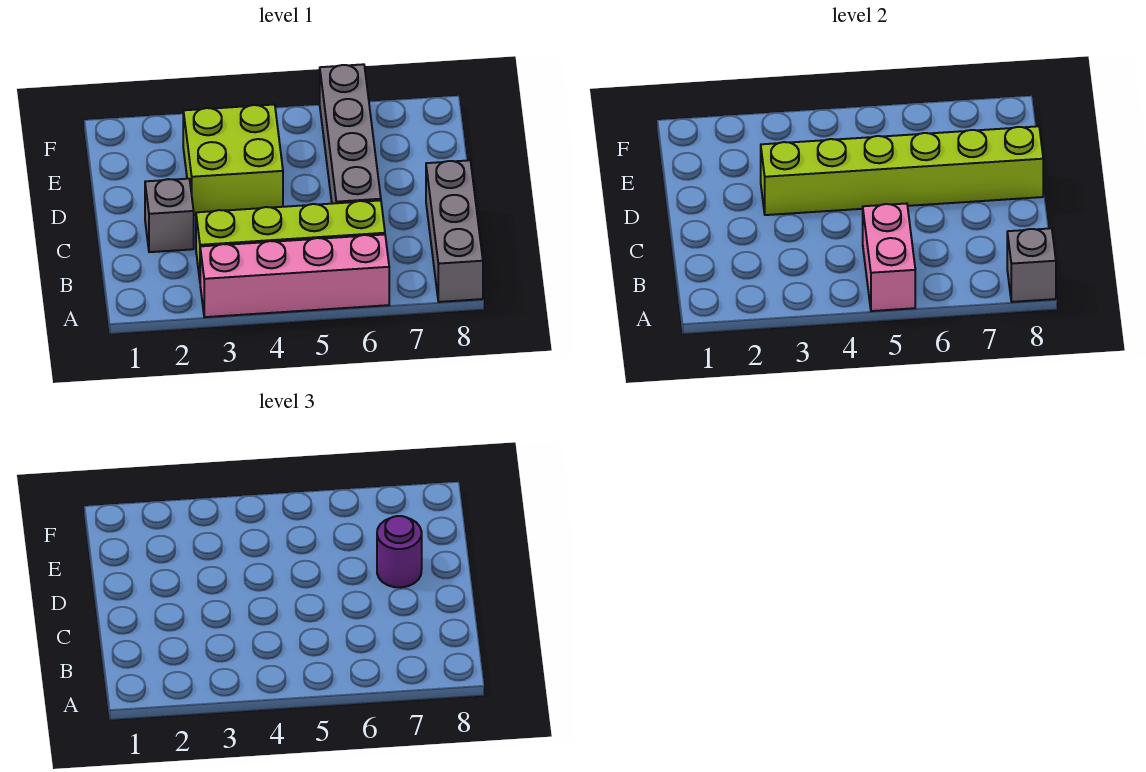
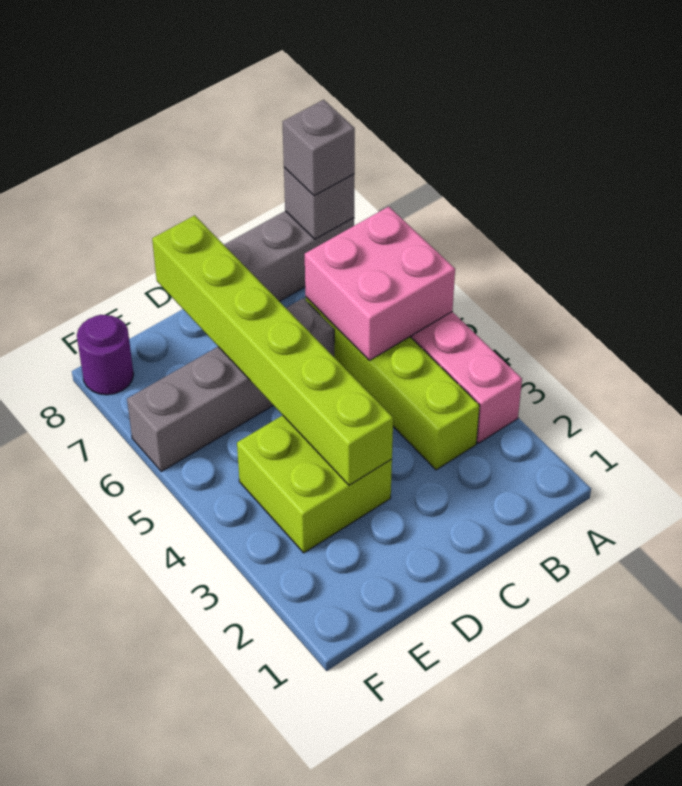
pink brick A5:B5 level 2 -> pink brick A5:B6 level 2
grey brick C2 level 1 -> grey brick A8 level 3
purple round brick D7 level 3 -> purple round brick F8 level 1

